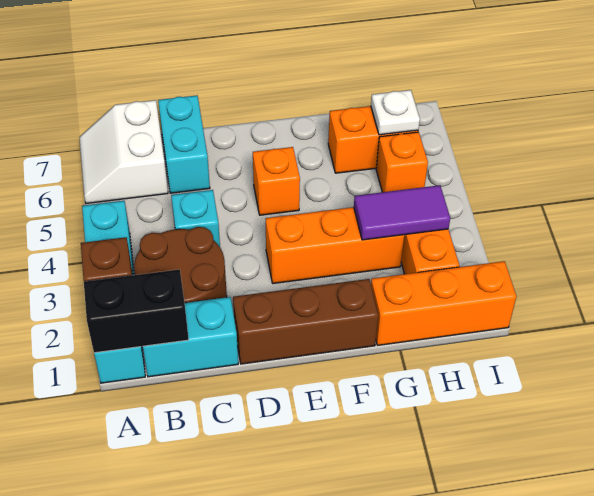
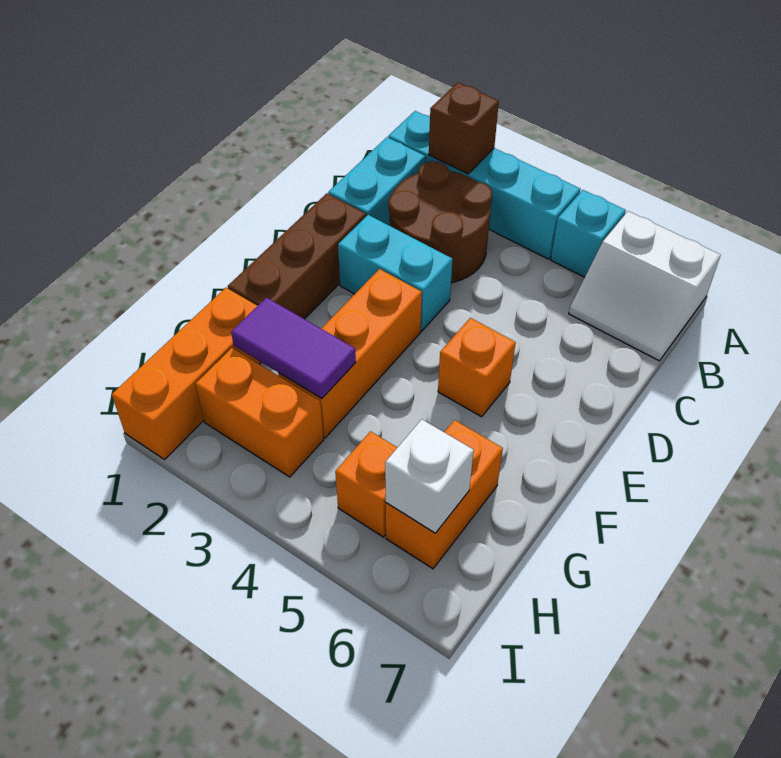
black brick A1:B1 level 2 -> none
white slope A6:B7 level 1 top B -> white slope A6:B7 level 1 top A
cyan brick C4 level 1 -> cyan brick A5 level 1
cyan brick C6:C7 level 1 -> cyan brick D2:D3 level 1
purple tile G3:H3 level 2 -> purple tile G2:G3 level 2
white plate H6 level 2 -> white brick H6 level 2

